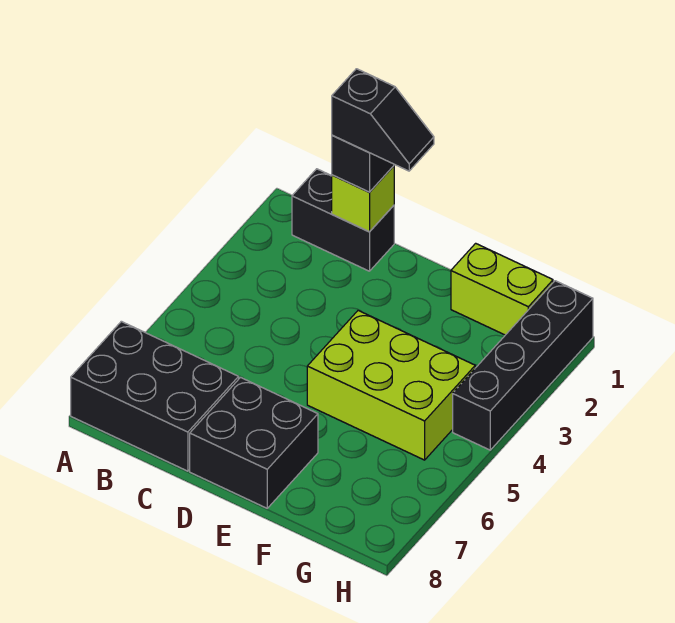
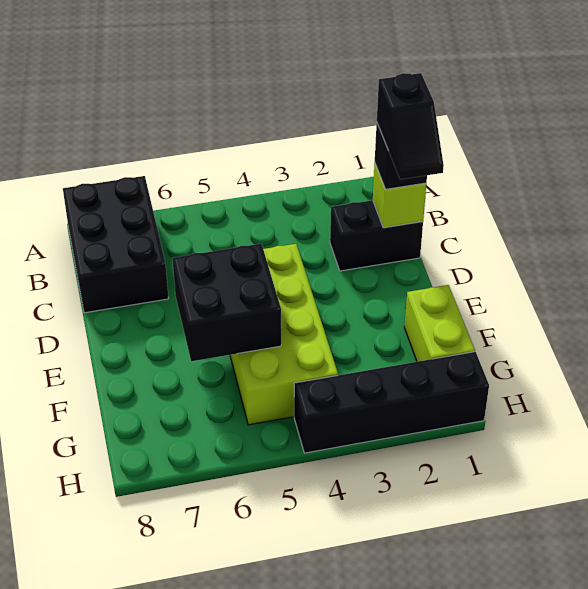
black brick B1:C1 level 1 -> black brick C1:C2 level 1
black brick D7:E8 level 1 -> black brick E5:F6 level 2
lime brick E4:G5 level 1 -> lime brick D4:G5 level 1

